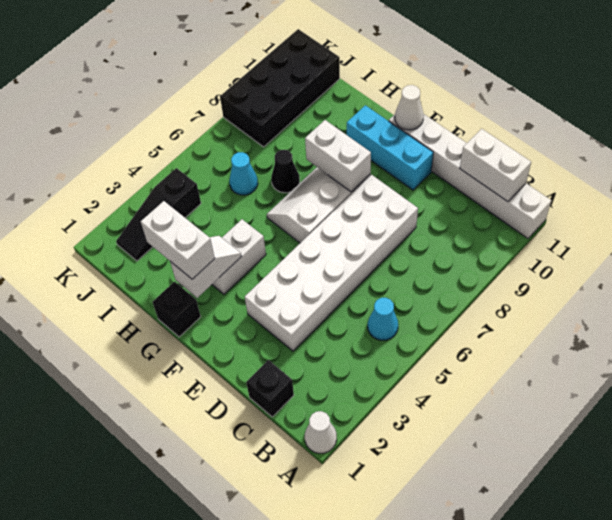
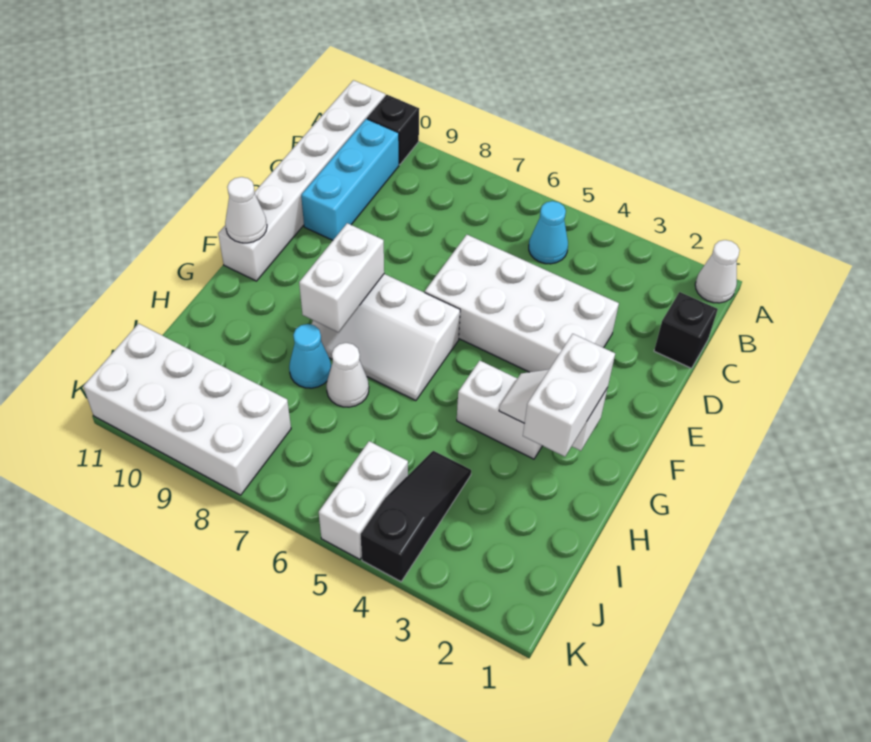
white brick B11:C11 level 2 -> white brick J5:K5 level 1
white brick D3:E8 level 1 -> white brick D3:E6 level 1
cyan brick E10:G10 level 1 -> cyan brick B10:D10 level 1
black brick G1 level 1 -> black brick A10 level 1
black cone H7 level 1 -> white cone H7 level 1
cyan cone I6 level 1 -> cyan cone H8 level 1
black slope J2:J4 level 1 top 4 -> black slope I4:K4 level 1 top K
black brick J8:K11 level 1 -> white brick J8:K11 level 1

